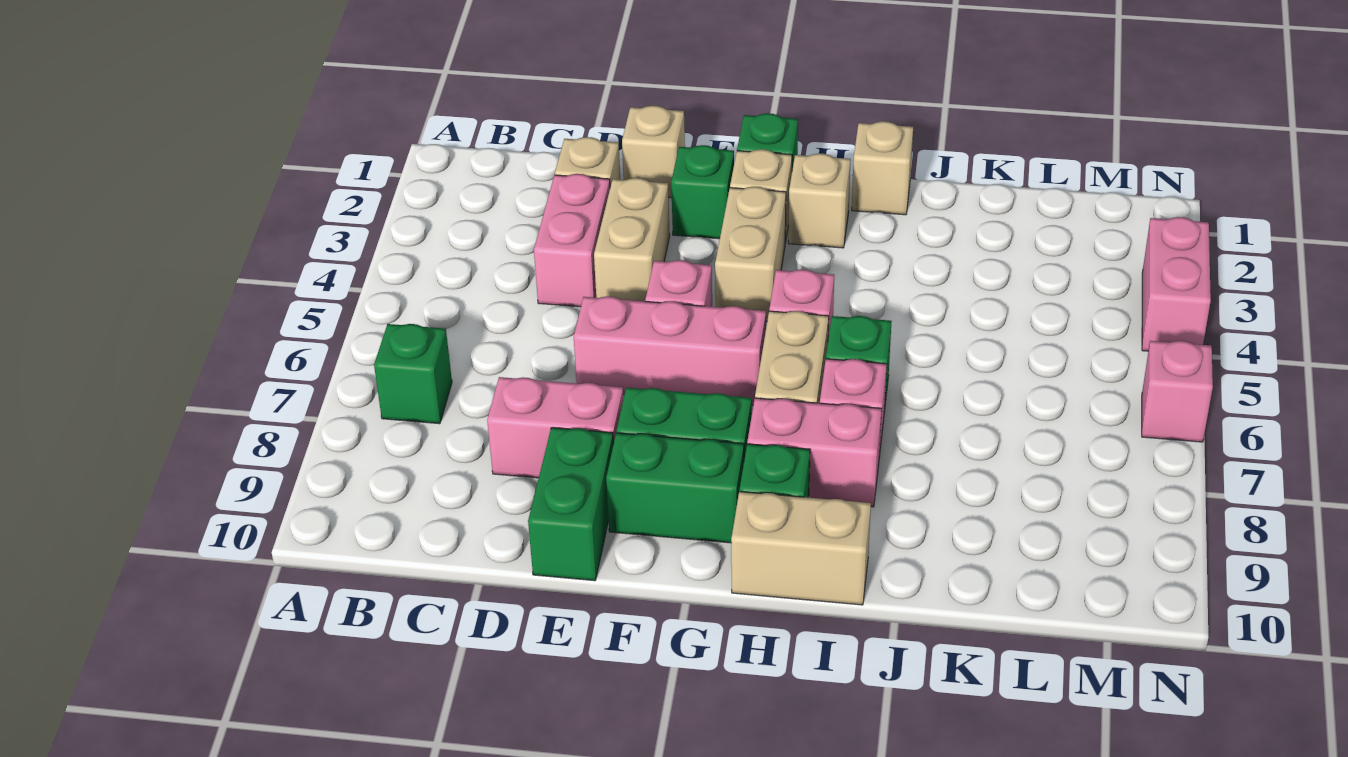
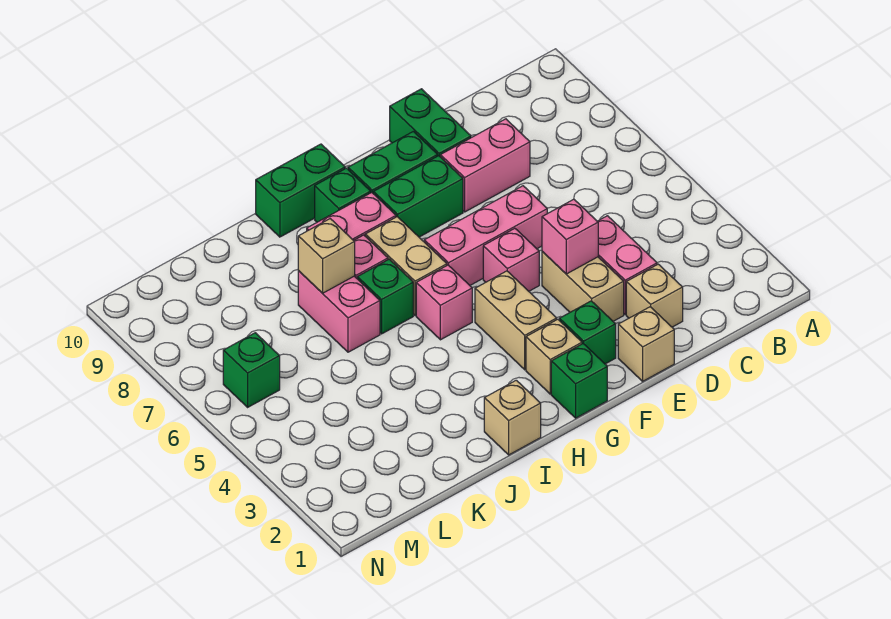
green brick B7 level 1 -> green brick M6 level 1
tan brick H2 level 1 -> tan brick J7 level 2
tan brick H10:I10 level 1 -> green brick H10:I10 level 1
pink brick N3:N4 level 1 -> pink brick J6:J7 level 1
pink brick N6 level 1 -> pink brick E4 level 2

